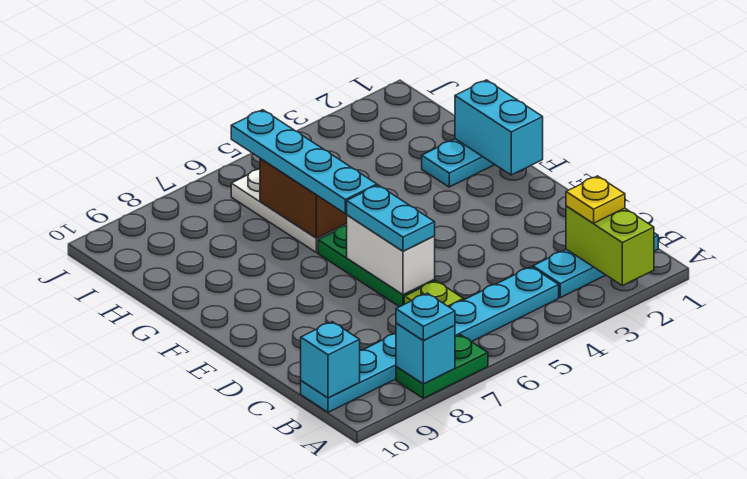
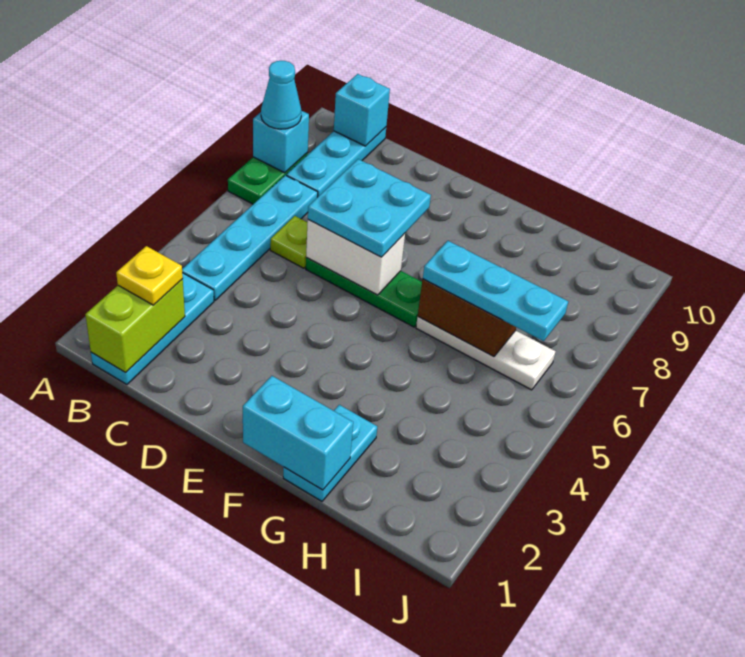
lime brick A2:B2 level 2 -> lime brick B1:B2 level 2
cyan plate A8 level 3 -> cyan cone A8 level 3
cyan plate D6:E6 level 3 -> cyan plate D6:E7 level 3
cyan plate F6:I6 level 3 -> cyan plate G6:I6 level 3

